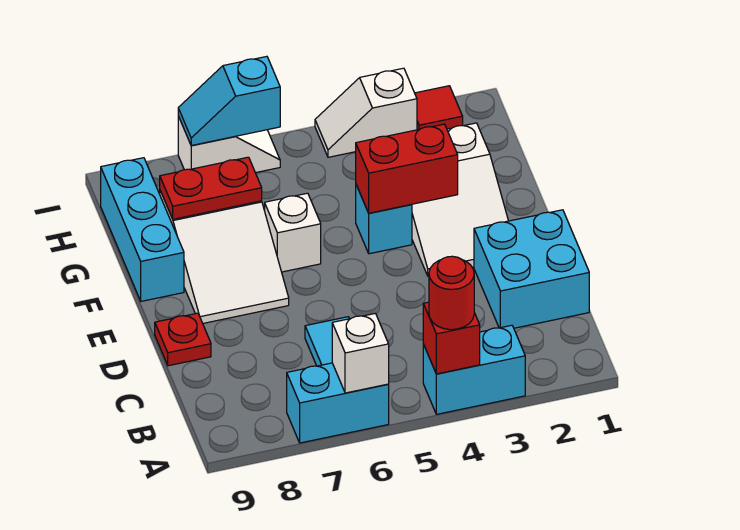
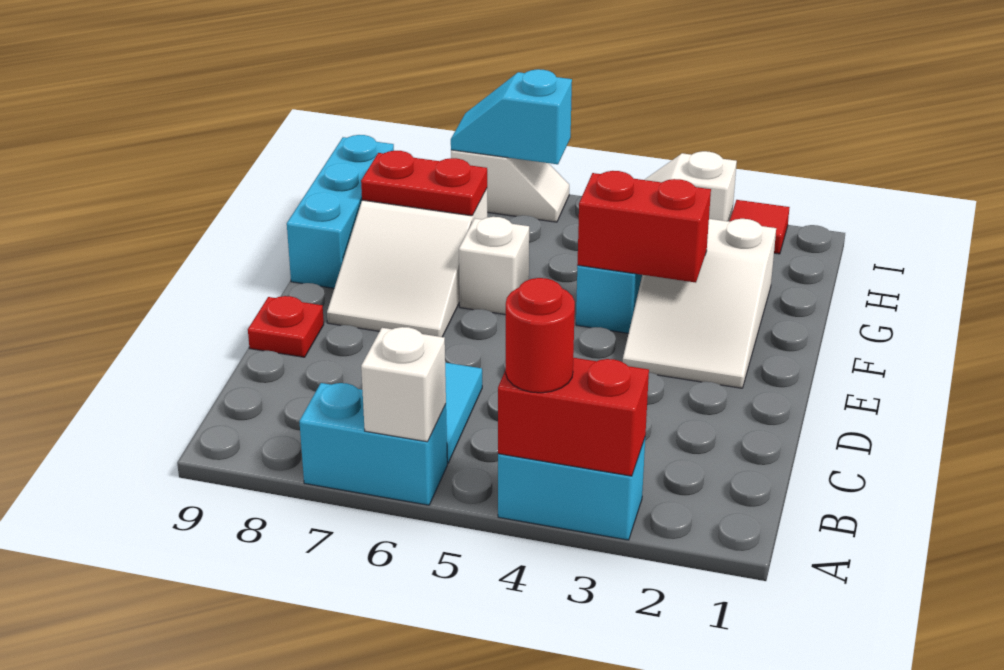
red brick A4 level 2 -> red brick A3:A4 level 2
cyan brick C1:D2 level 1 -> none

